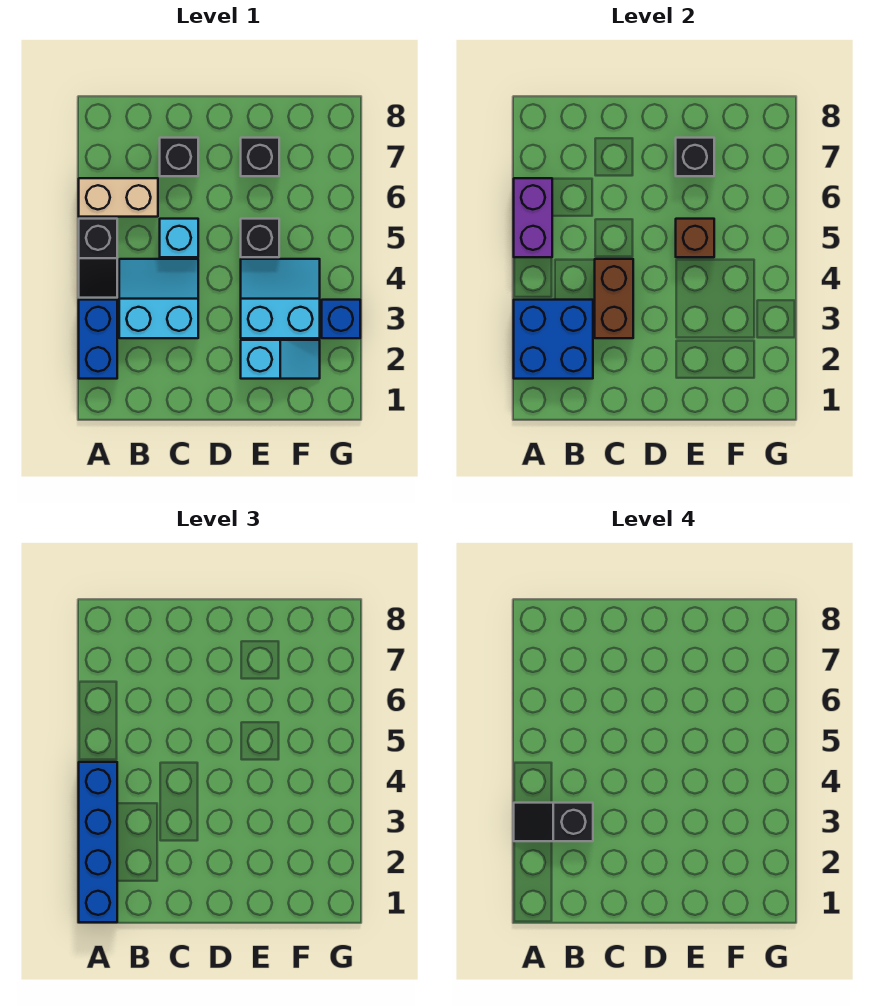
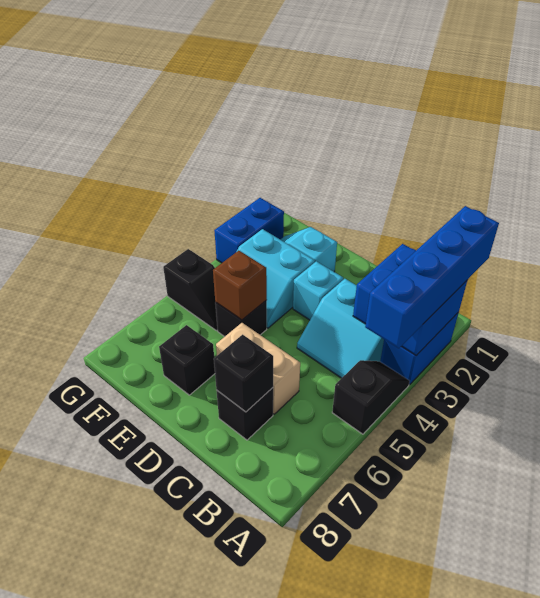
black slope A3:B3 level 4 top B -> black slope F5:G5 level 1 top G
purple brick A5:A6 level 2 -> none
tan brick A6:B6 level 1 -> tan brick C6:D6 level 1
brown brick C3:C4 level 2 -> none
cyan brick C5 level 1 -> cyan brick D3 level 1
black brick E7 level 2 -> black brick C7 level 2
blue brick G3 level 1 -> blue brick G2:G3 level 1

